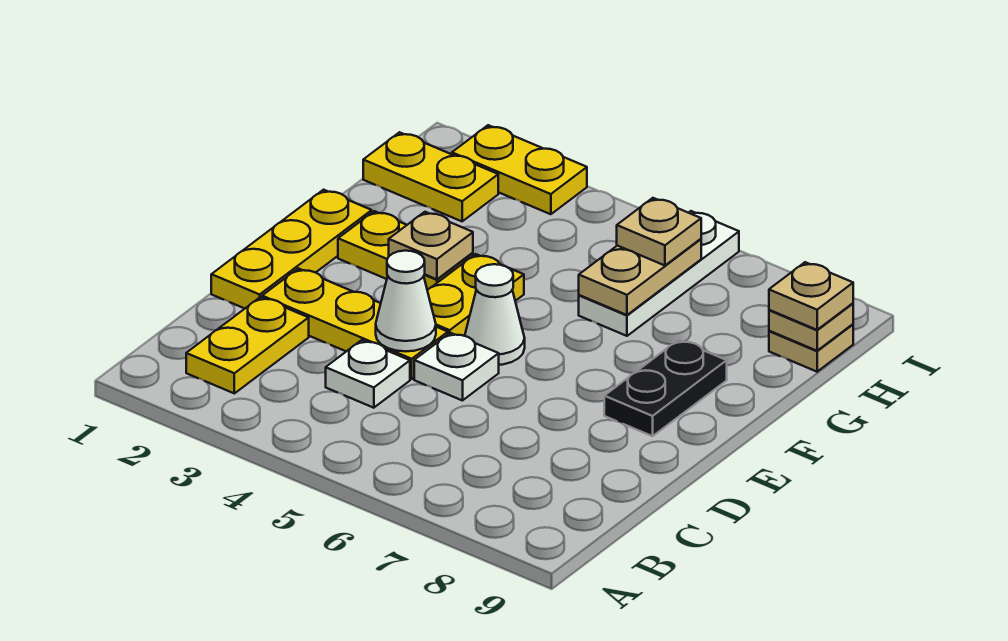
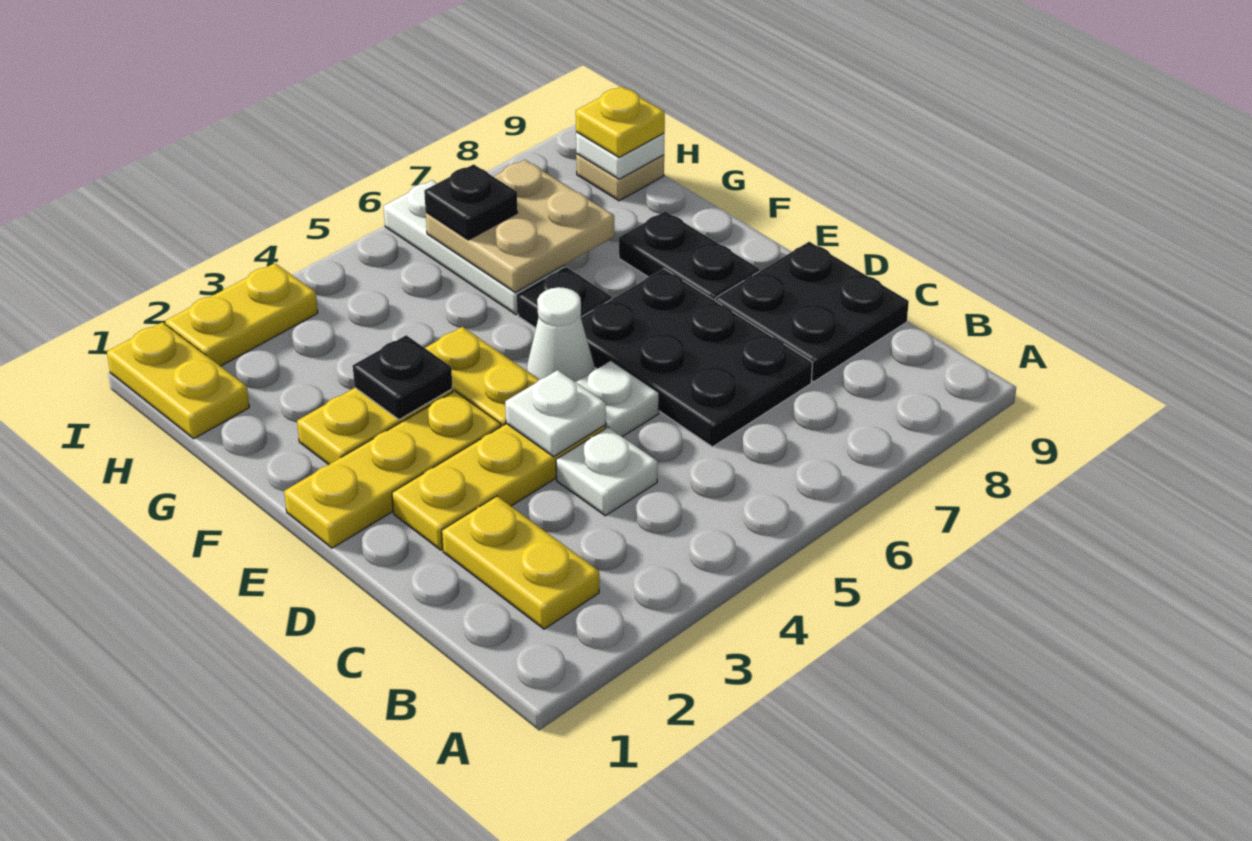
none -> black plate C6:E7 level 1
none -> black plate C8:D9 level 1
yellow plate D1:F1 level 1 -> yellow plate E1:E3 level 1
white cone D4 level 2 -> white plate D4 level 2
tan plate F3 level 2 -> black plate F3 level 2
none -> black plate F6 level 1
tan plate G6:H6 level 2 -> tan plate G6:H7 level 2
yellow plate H1:H2 level 1 -> yellow plate H1:I1 level 1
tan plate H6 level 3 -> black plate H6 level 3
tan plate H9 level 2 -> white plate H9 level 2
tan plate H9 level 3 -> yellow plate H9 level 3

